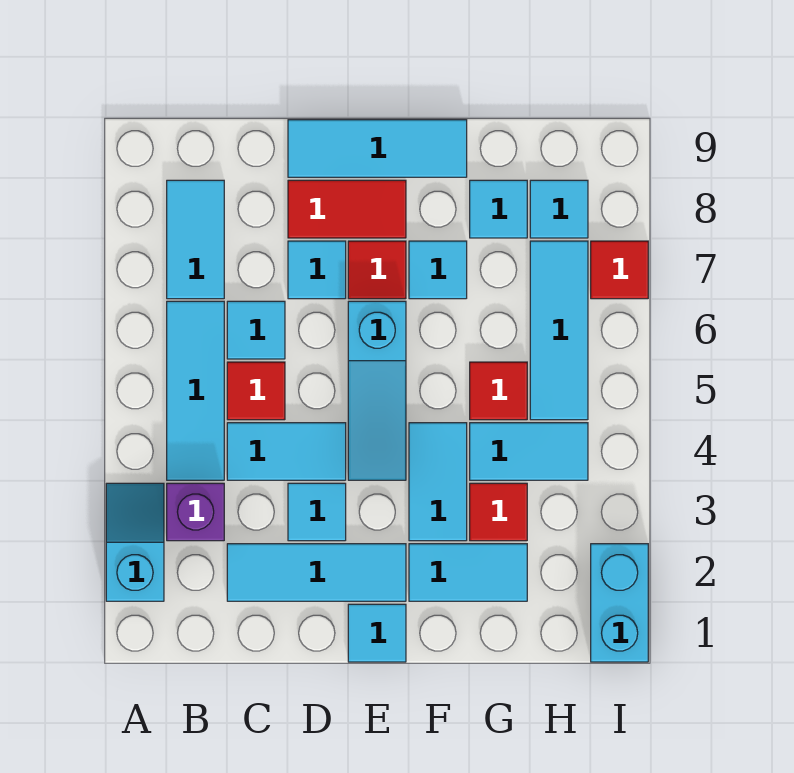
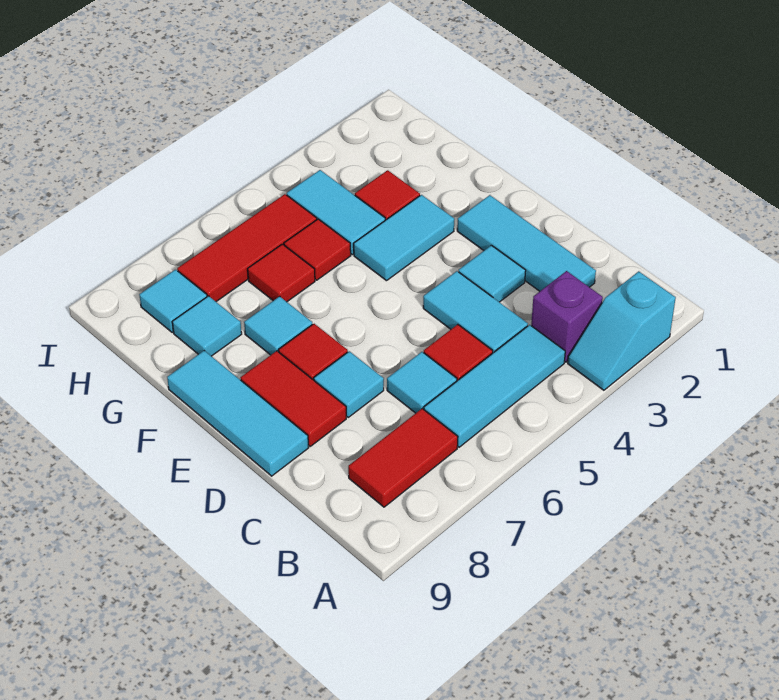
cyan tile B7:B8 level 1 -> red tile B7:B8 level 1
cyan tile E1 level 1 -> none
cyan slope E4:E6 level 1 top 6 -> none
cyan tile F2:G2 level 1 -> none
cyan tile H5:H7 level 1 -> red tile H5:H7 level 1
cyan brick I1:I2 level 1 -> none
red tile I7 level 1 -> red tile G6 level 1

